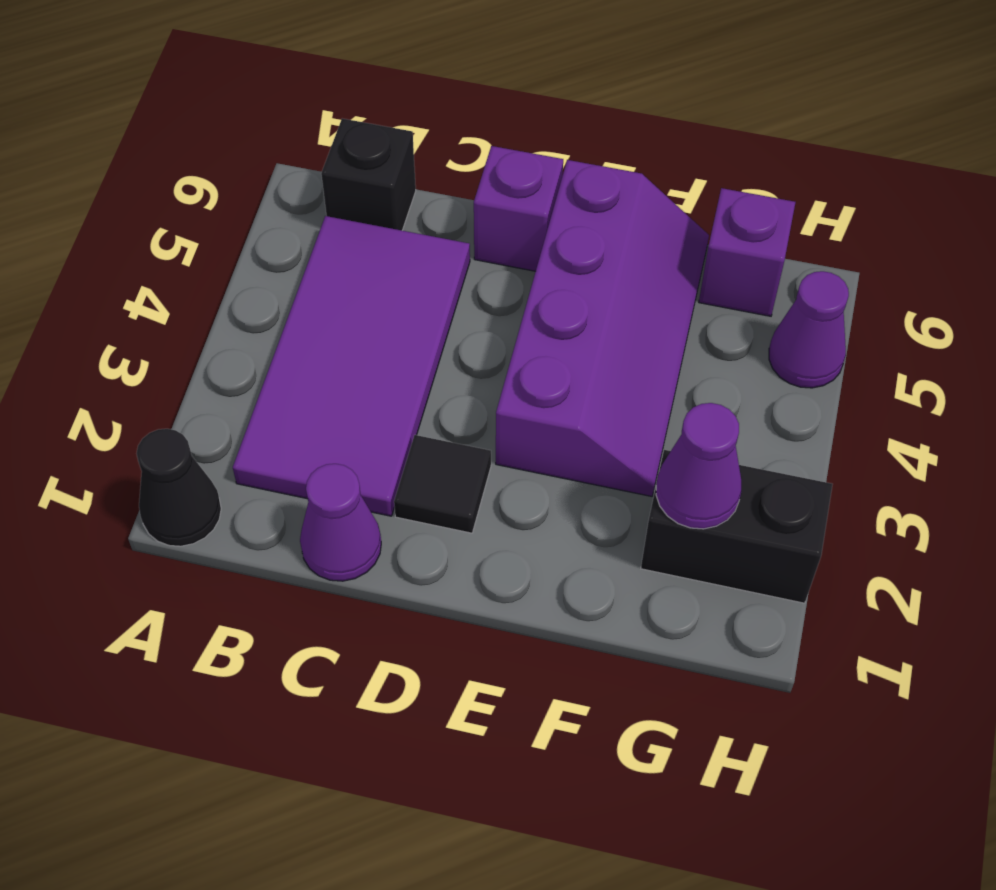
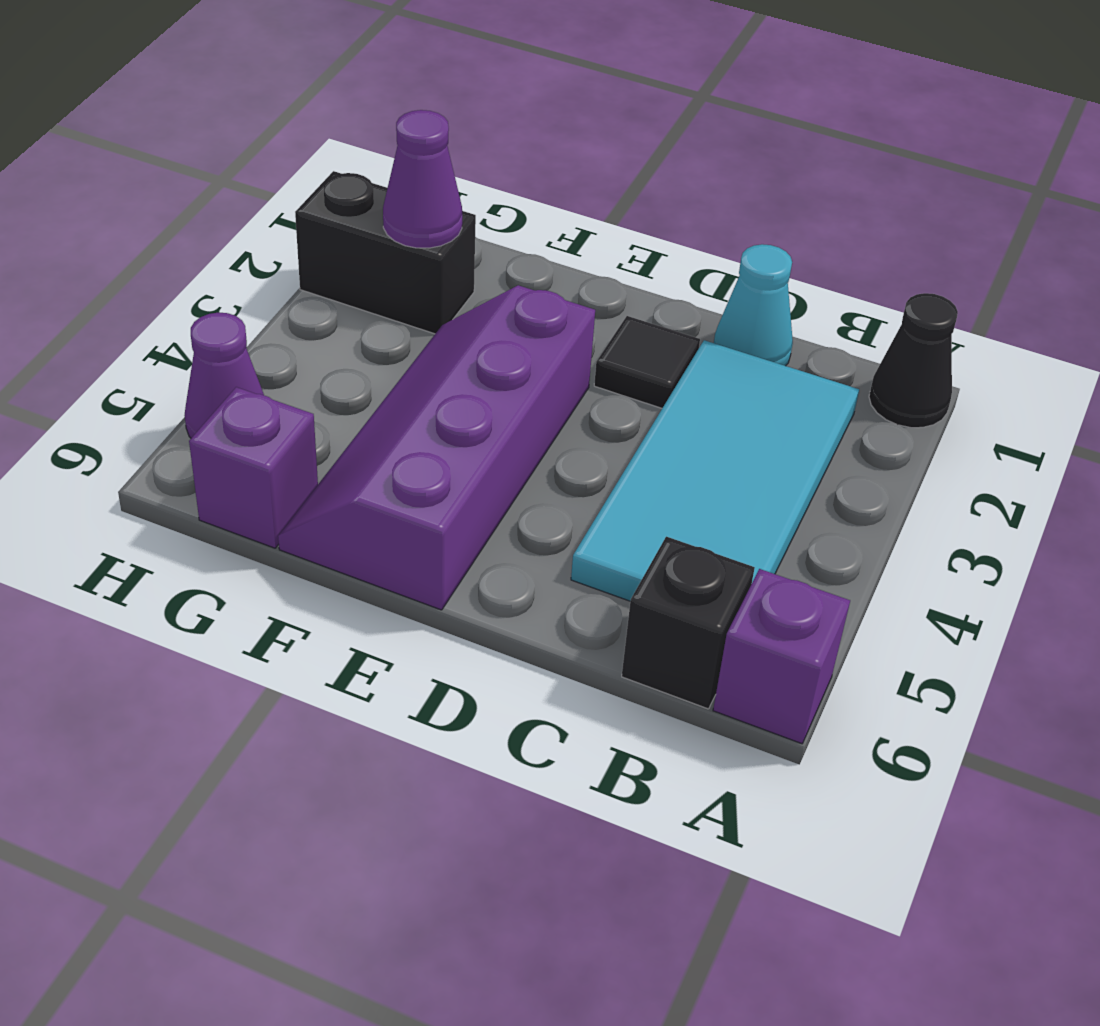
purple tile B2:C5 level 1 -> cyan tile B2:C5 level 1
purple cone C1 level 1 -> cyan cone C1 level 1
purple brick D6 level 1 -> purple brick A6 level 1

